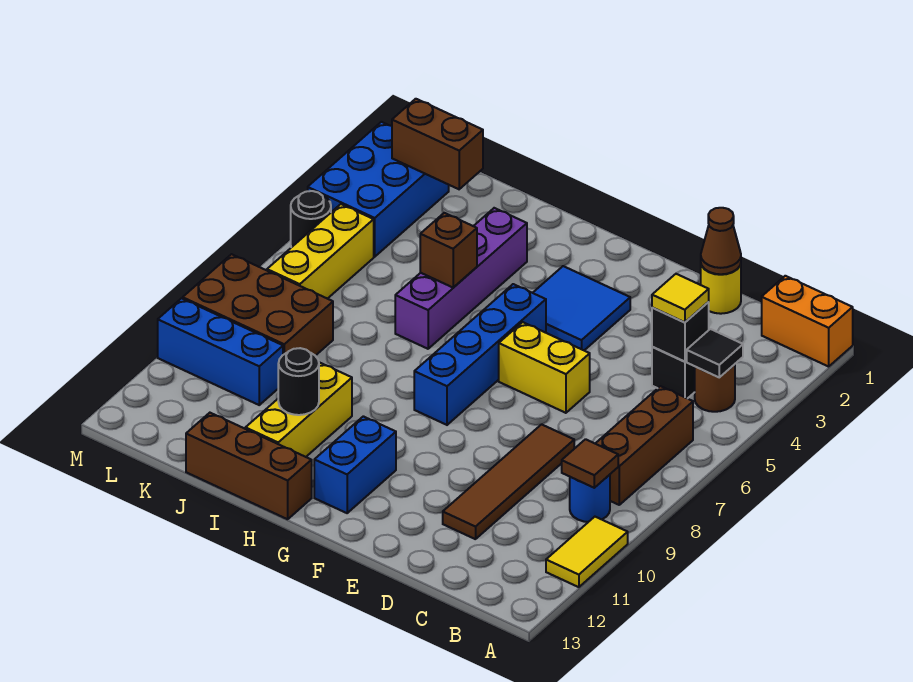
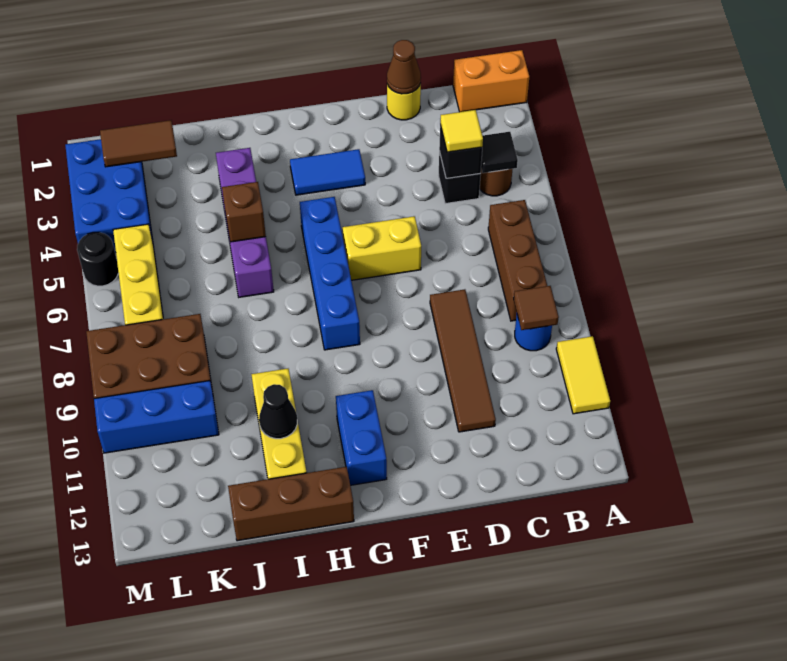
blue tile F3:G4 level 1 -> blue tile F3:G3 level 1
black round brick I11 level 2 -> black cone I11 level 2
brown brick K2:L2 level 2 -> brown tile K2:L2 level 2

